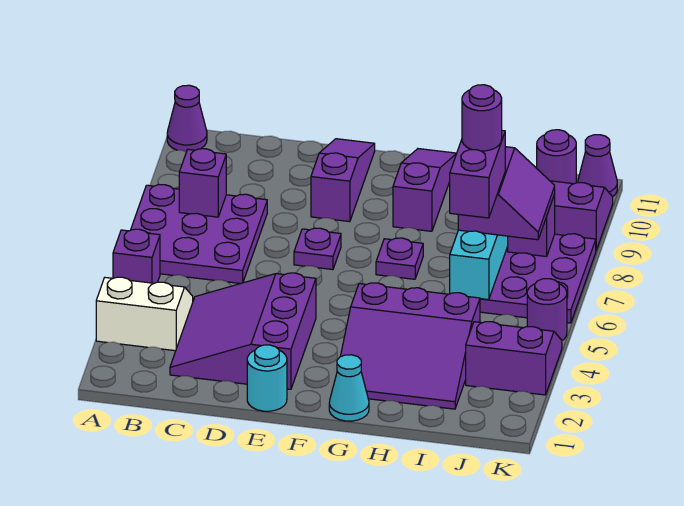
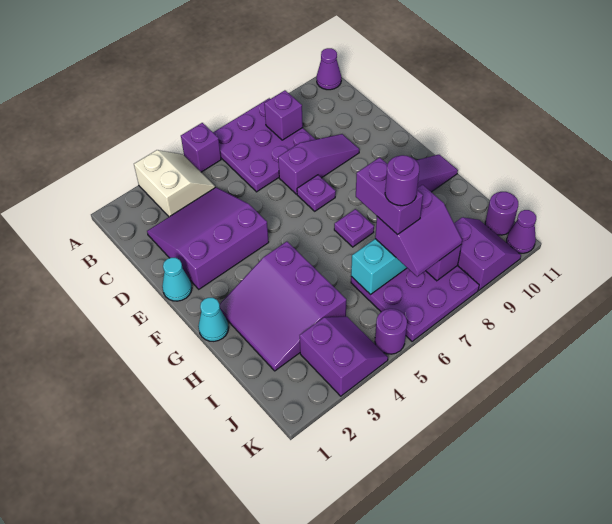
cyan round brick E1 level 1 -> cyan cone E1 level 1
purple slope E9:E11 level 1 top 9 -> purple slope D7:D9 level 1 top 7
purple brick I6:I7 level 4 -> purple brick H7:I7 level 4

